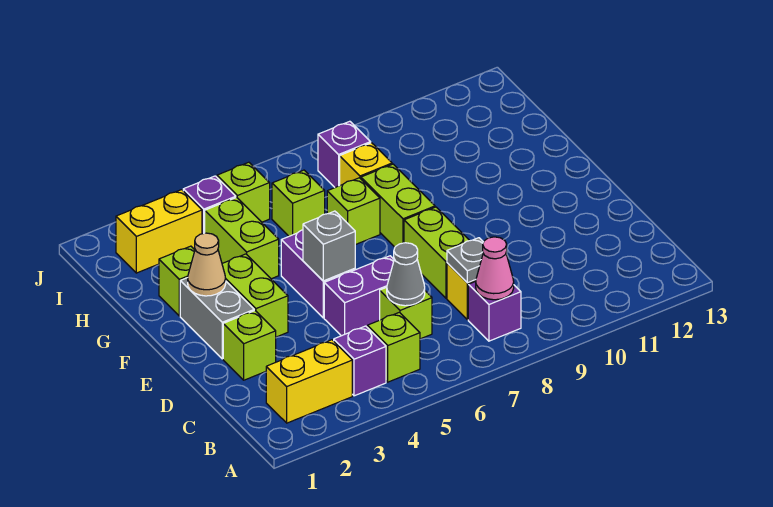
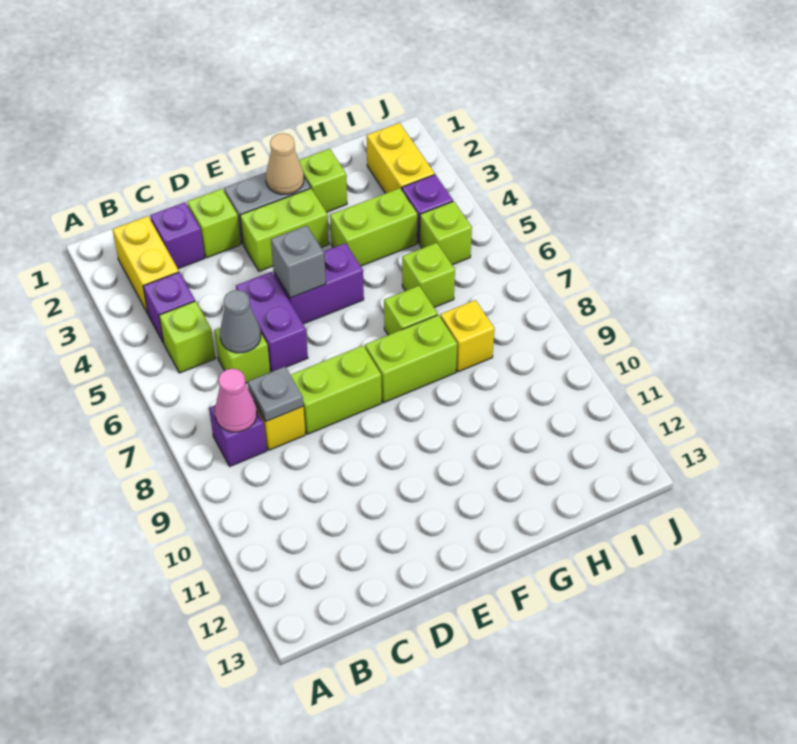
purple brick I8 level 1 -> purple brick C2 level 1

